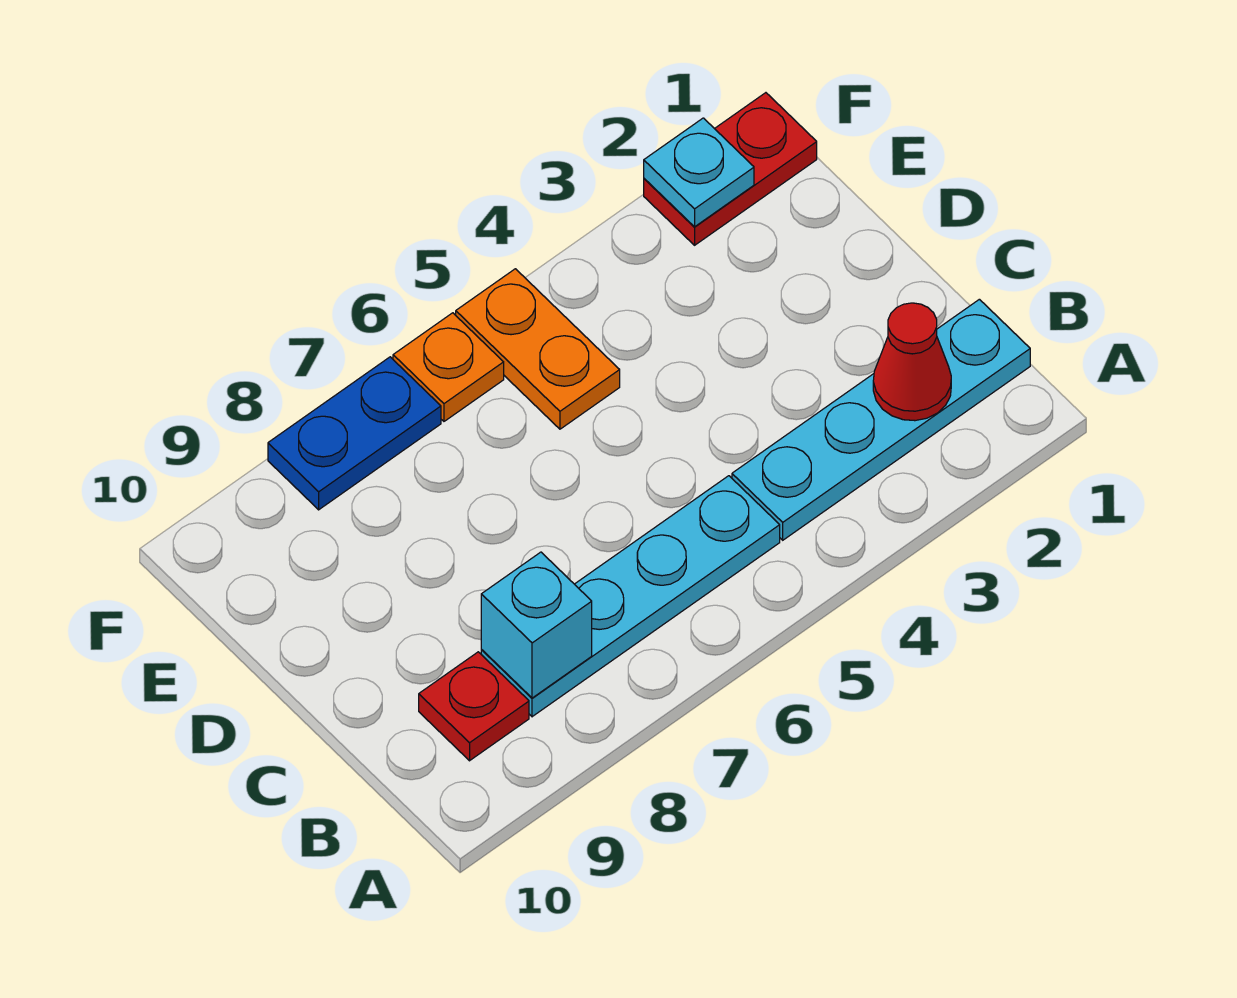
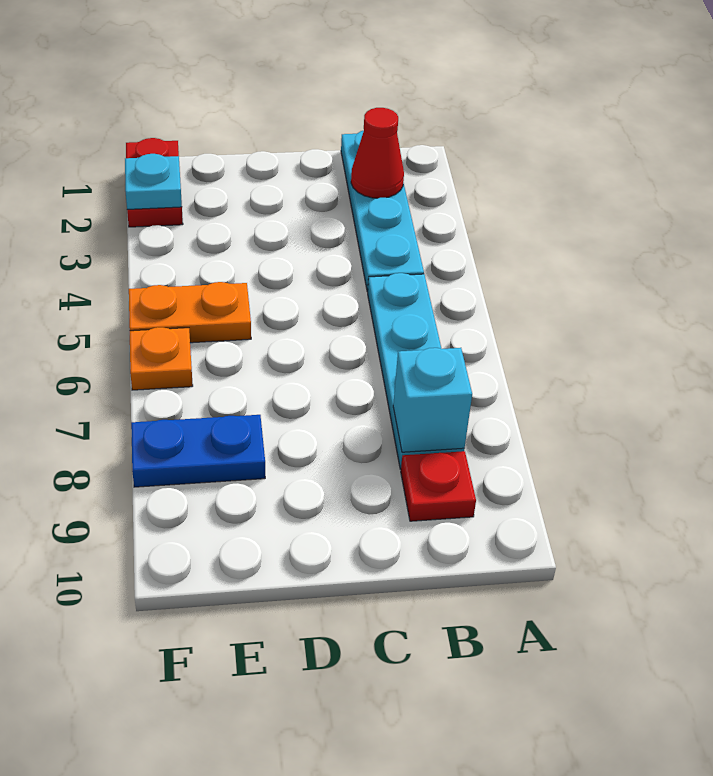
blue plate F7:F8 level 1 -> blue plate E8:F8 level 1

